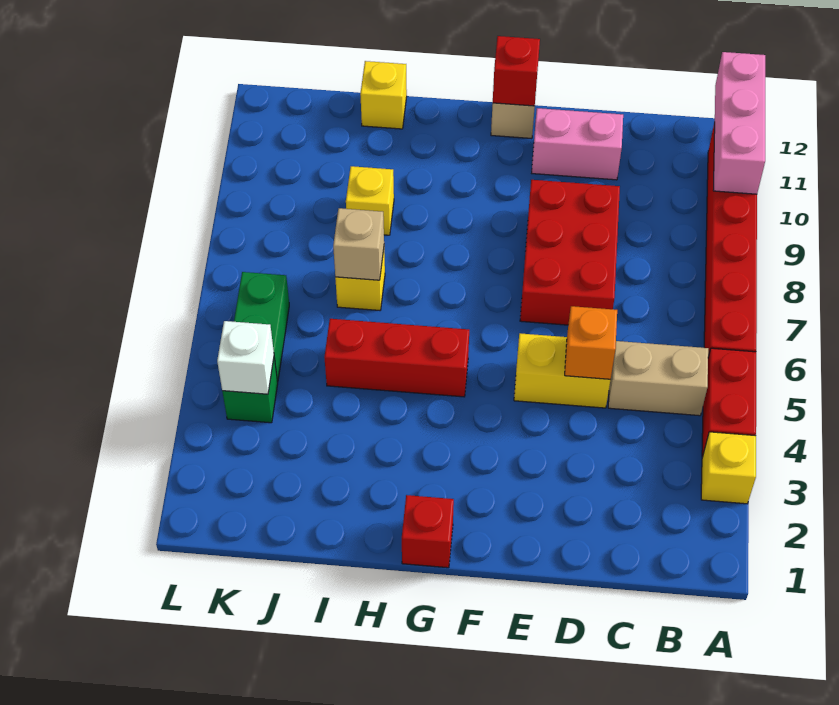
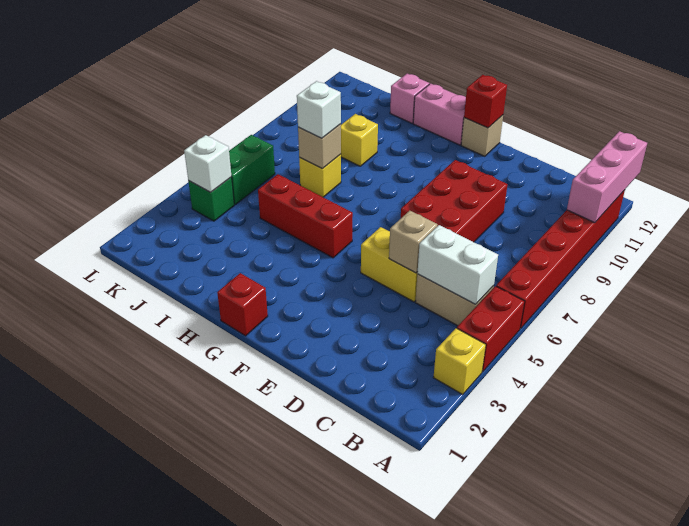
none -> white brick B5:C5 level 2
orange brick D5 level 2 -> tan brick D5 level 2
pink brick D11:E11 level 1 -> pink brick G12:H12 level 1
none -> white brick I7 level 3
yellow brick I12 level 1 -> pink brick I12 level 1

